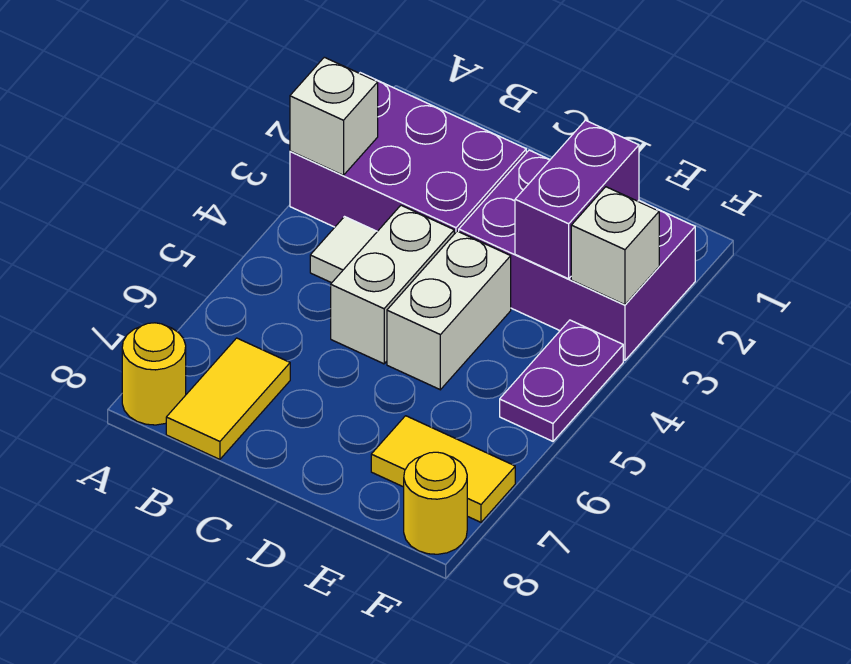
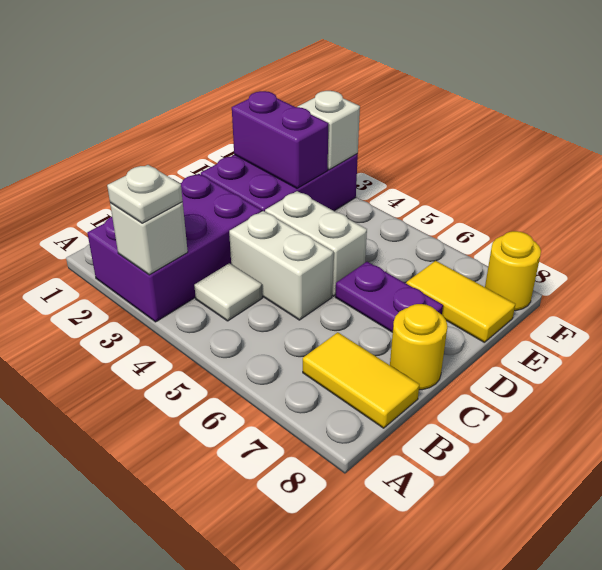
none -> white plate A3 level 3
yellow round brick A8 level 1 -> yellow round brick C8 level 1
yellow tile E7:F7 level 1 -> yellow tile E7:E8 level 1
purple plate F4:F5 level 1 -> purple plate D6:D7 level 1

